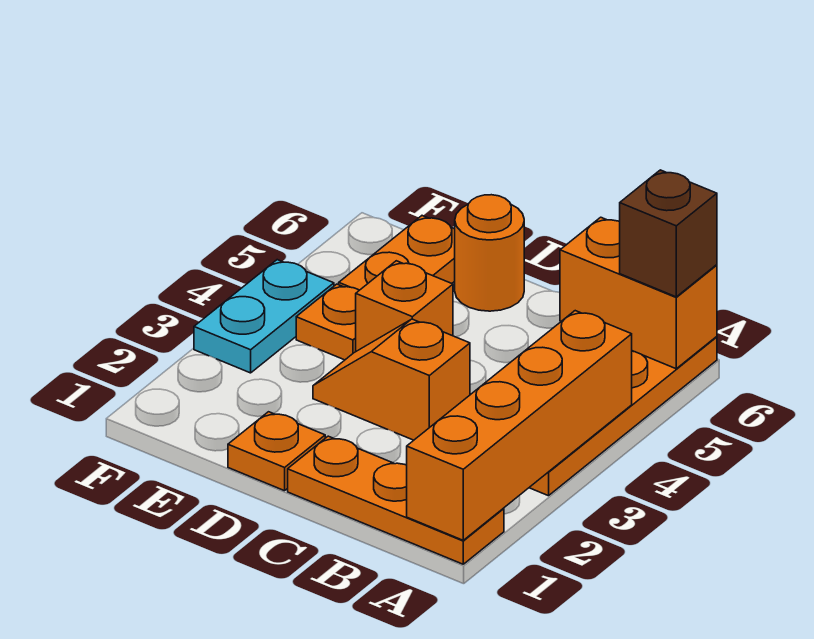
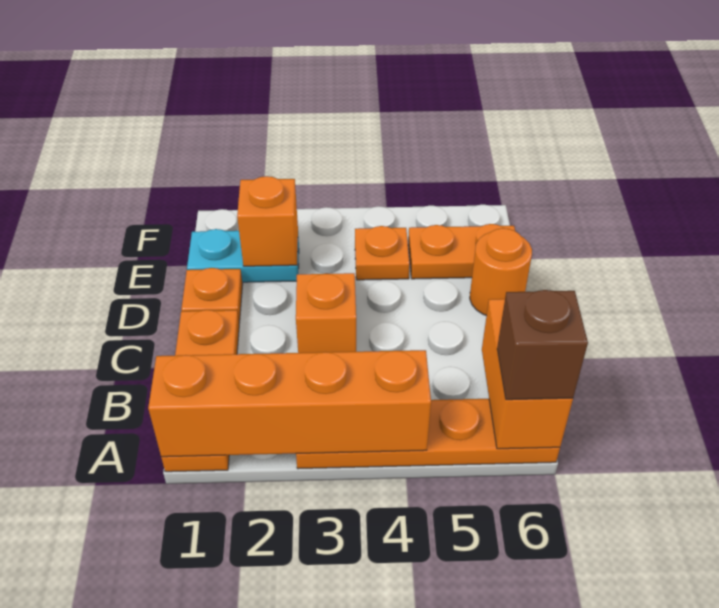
orange brick D4 level 1 -> orange brick E2 level 2
cyan plate F3:F4 level 1 -> cyan plate E1:E2 level 1

